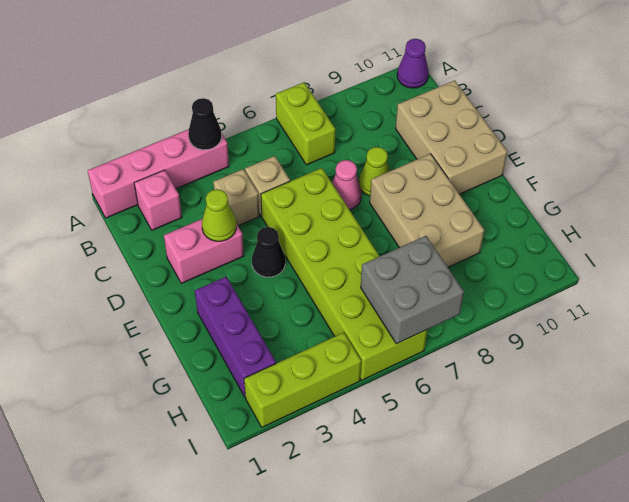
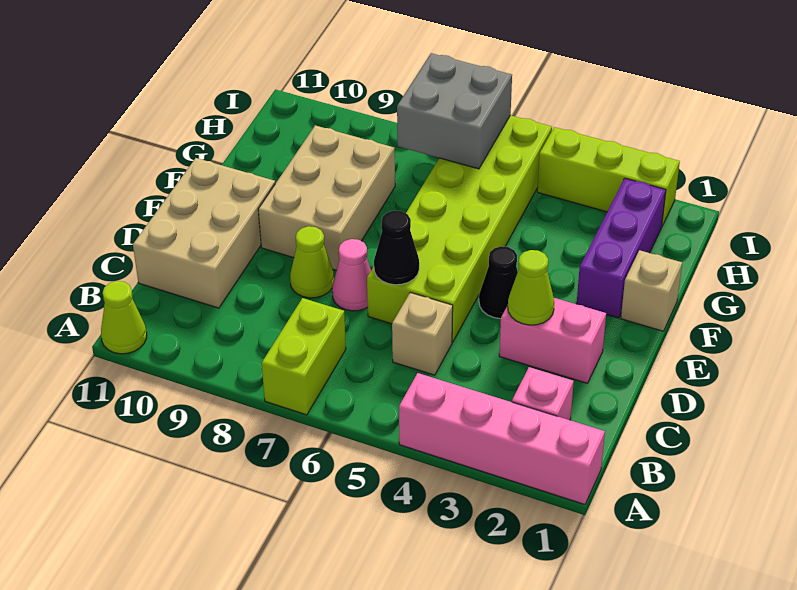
black cone A4 level 2 -> black cone D6 level 2
purple cone A11 level 1 -> lime cone A11 level 1
tan brick C4 level 1 -> tan brick F1 level 1

